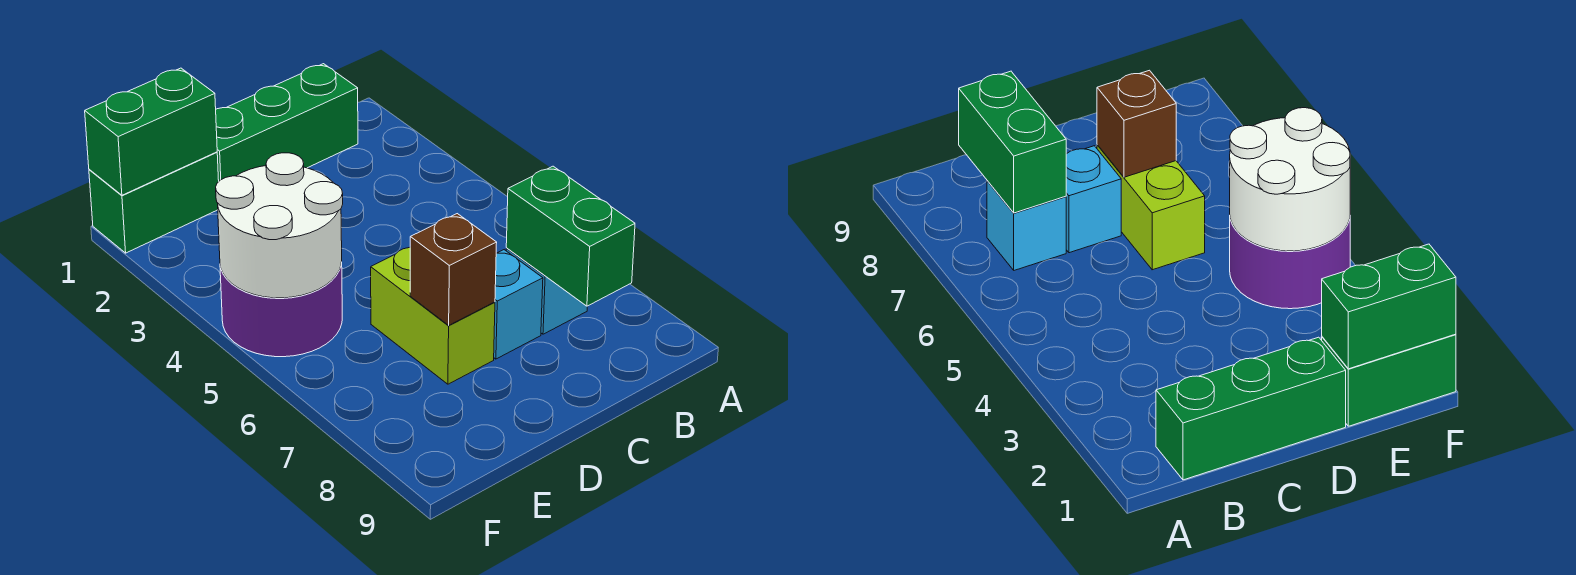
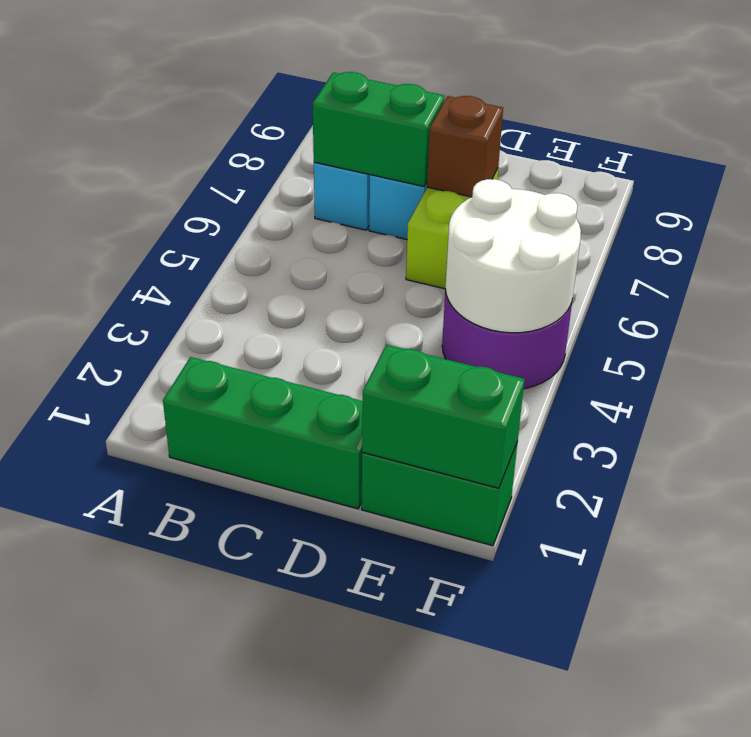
green brick B7:B8 level 2 -> green brick B7:C7 level 2

